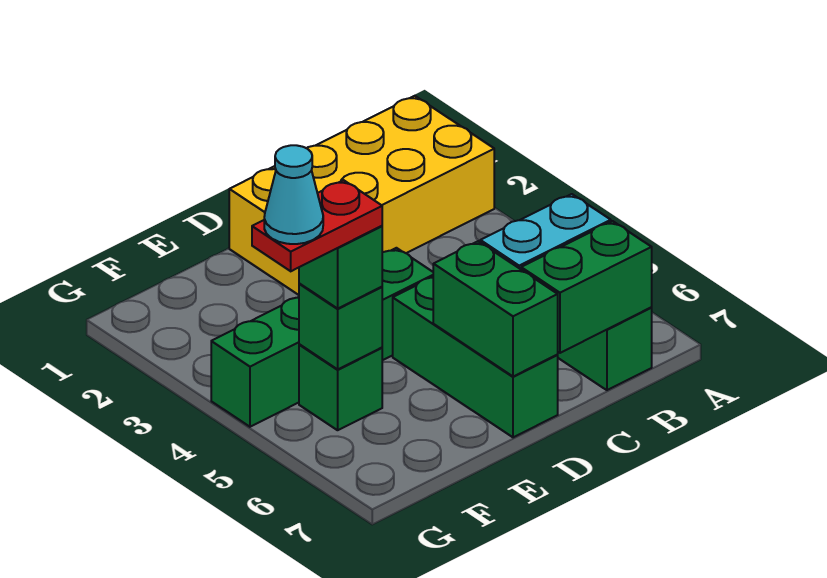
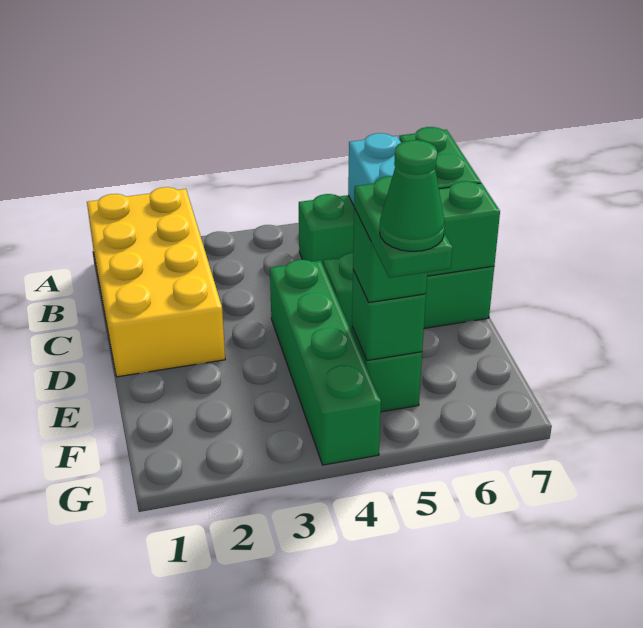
red plate F5:G5 level 4 -> green plate F5:G5 level 4
cyan cone G5 level 5 -> green cone G5 level 5

